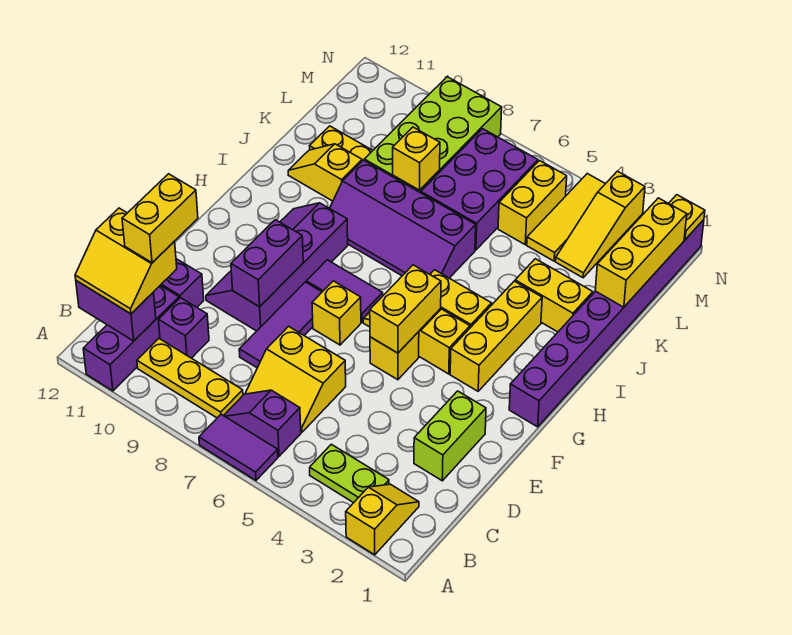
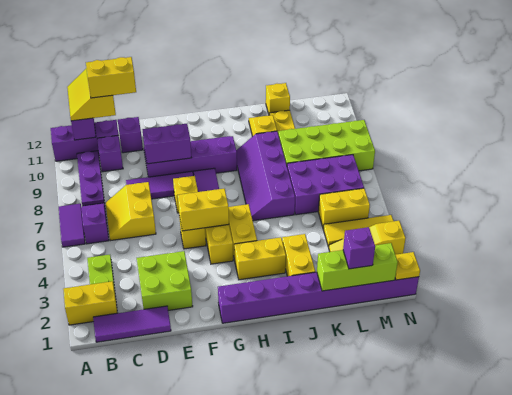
yellow slope A2:B2 level 1 top A -> yellow brick A2:B2 level 1
none -> purple tile B1:D1 level 1
yellow plate B8:B10 level 1 -> purple plate B8:B10 level 1
lime brick D2:E2 level 1 -> lime brick D2:E3 level 1
yellow brick G3:I3 level 1 -> yellow brick H3:I3 level 1
yellow brick K1:M1 level 2 -> lime brick K1:M1 level 2
yellow brick K8 level 2 -> yellow brick K12 level 1
none -> purple brick L1 level 3

